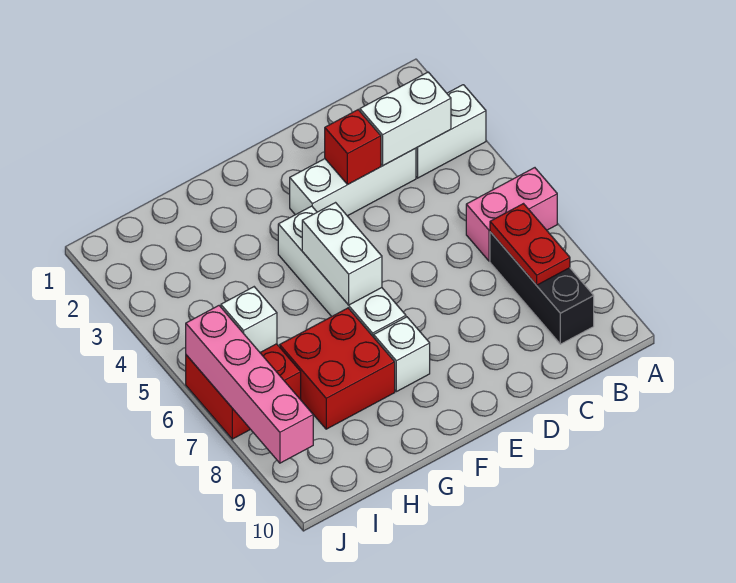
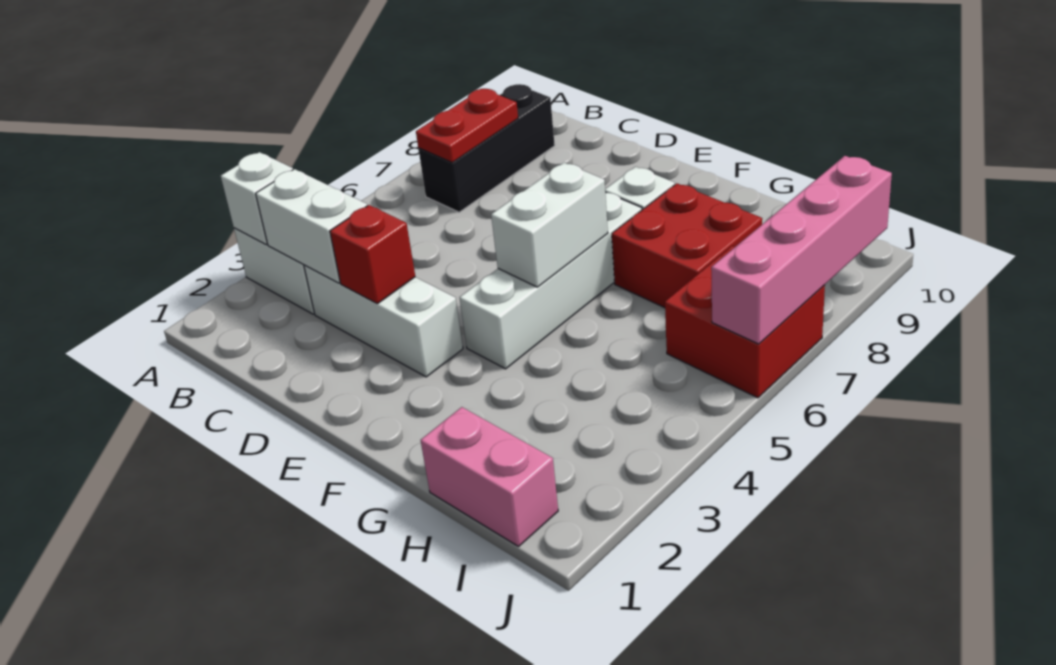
pink brick A6:B6 level 1 -> pink brick H1:I1 level 1
white brick I6 level 2 -> white brick A3 level 2

